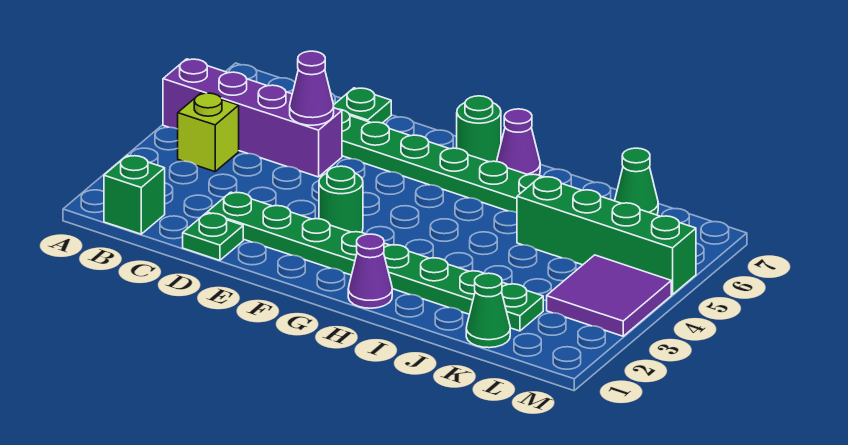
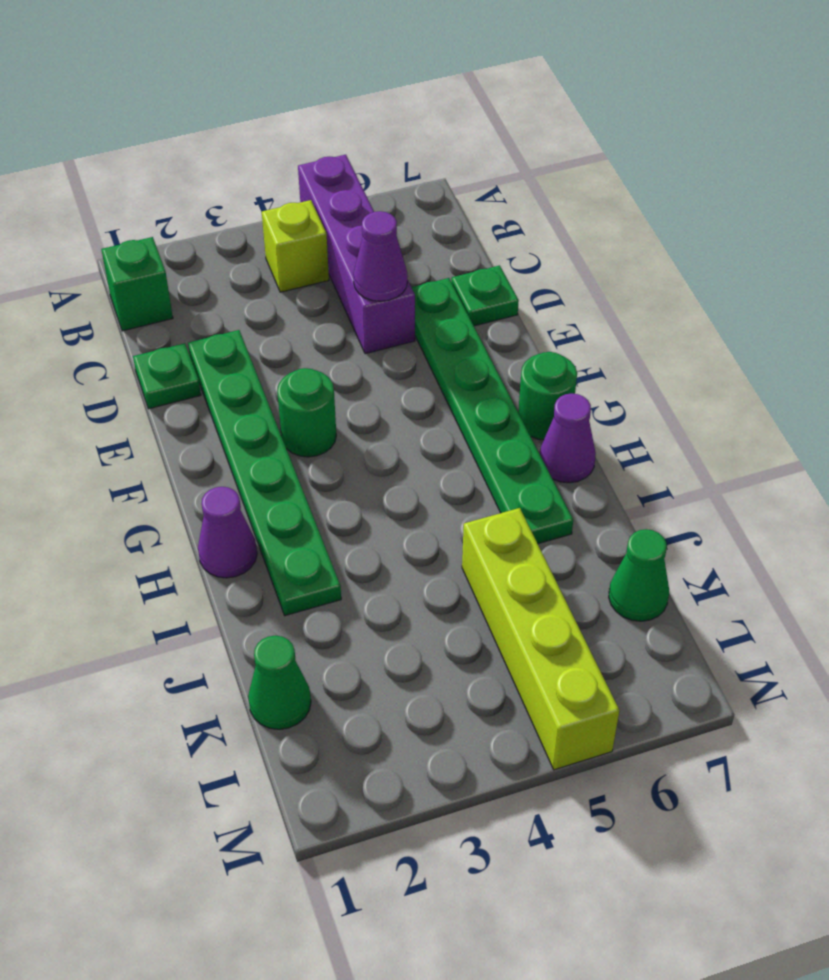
green plate D2:K2 level 1 -> green plate D2:I2 level 1
green brick J5:M5 level 1 -> lime brick J5:M5 level 1
purple tile L3:M4 level 1 -> none

